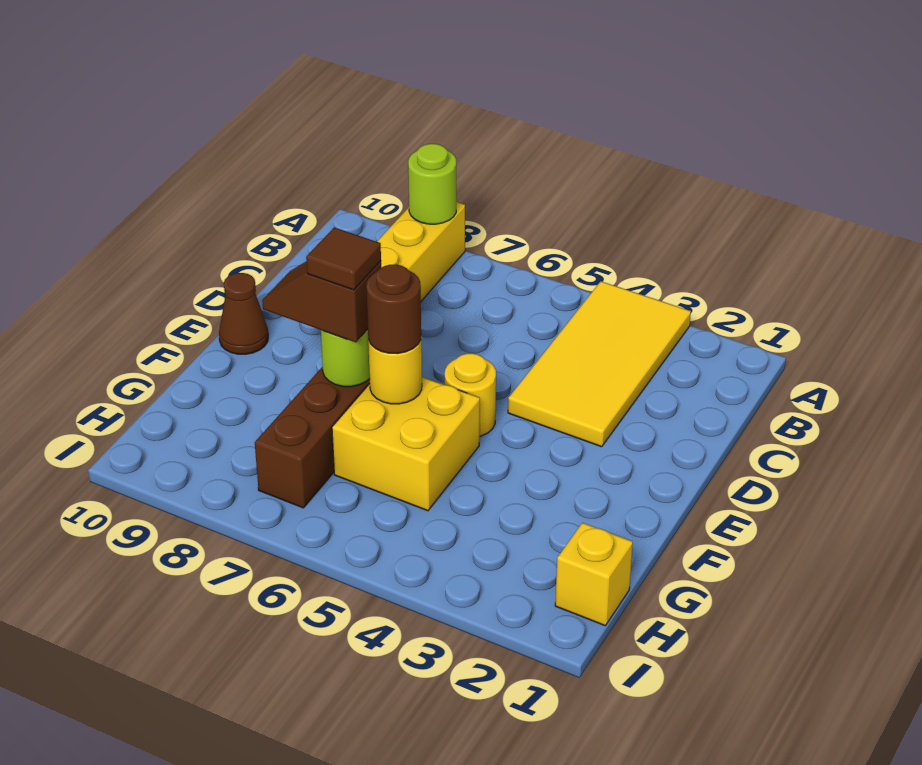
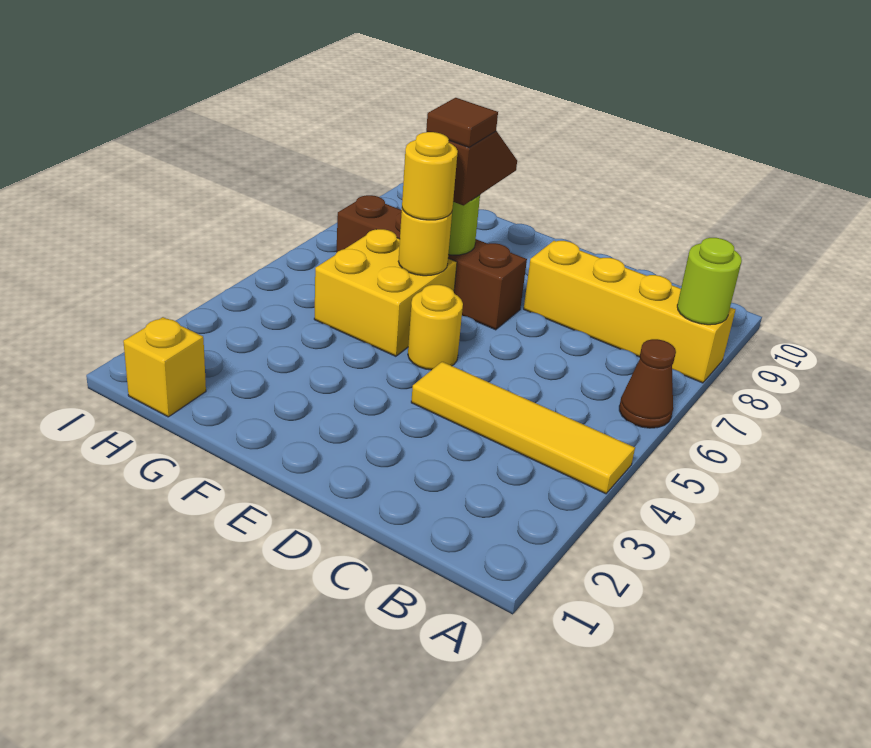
yellow tile A3:D4 level 1 -> yellow tile A4:D4 level 1
brown cone E10 level 1 -> brown cone A6 level 1
brown round brick F6 level 3 -> yellow round brick F6 level 3

